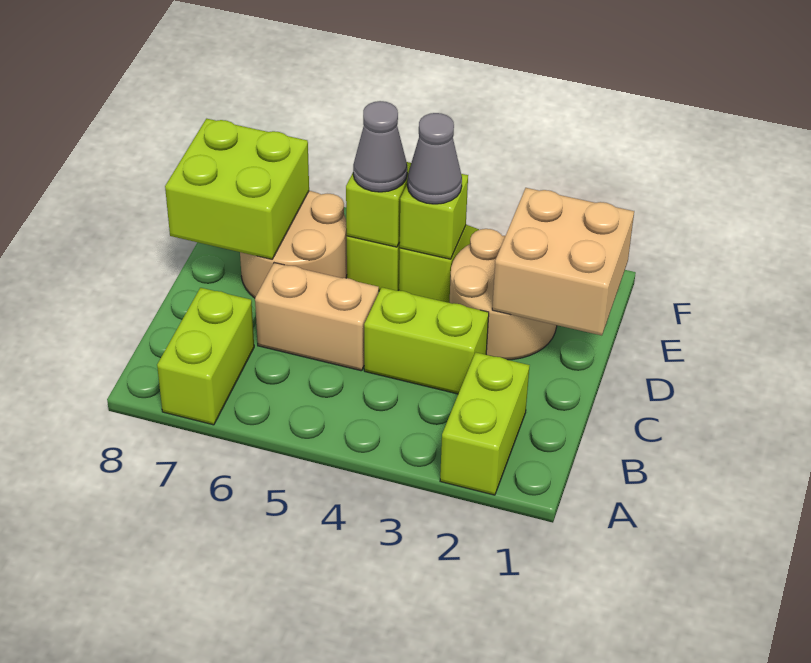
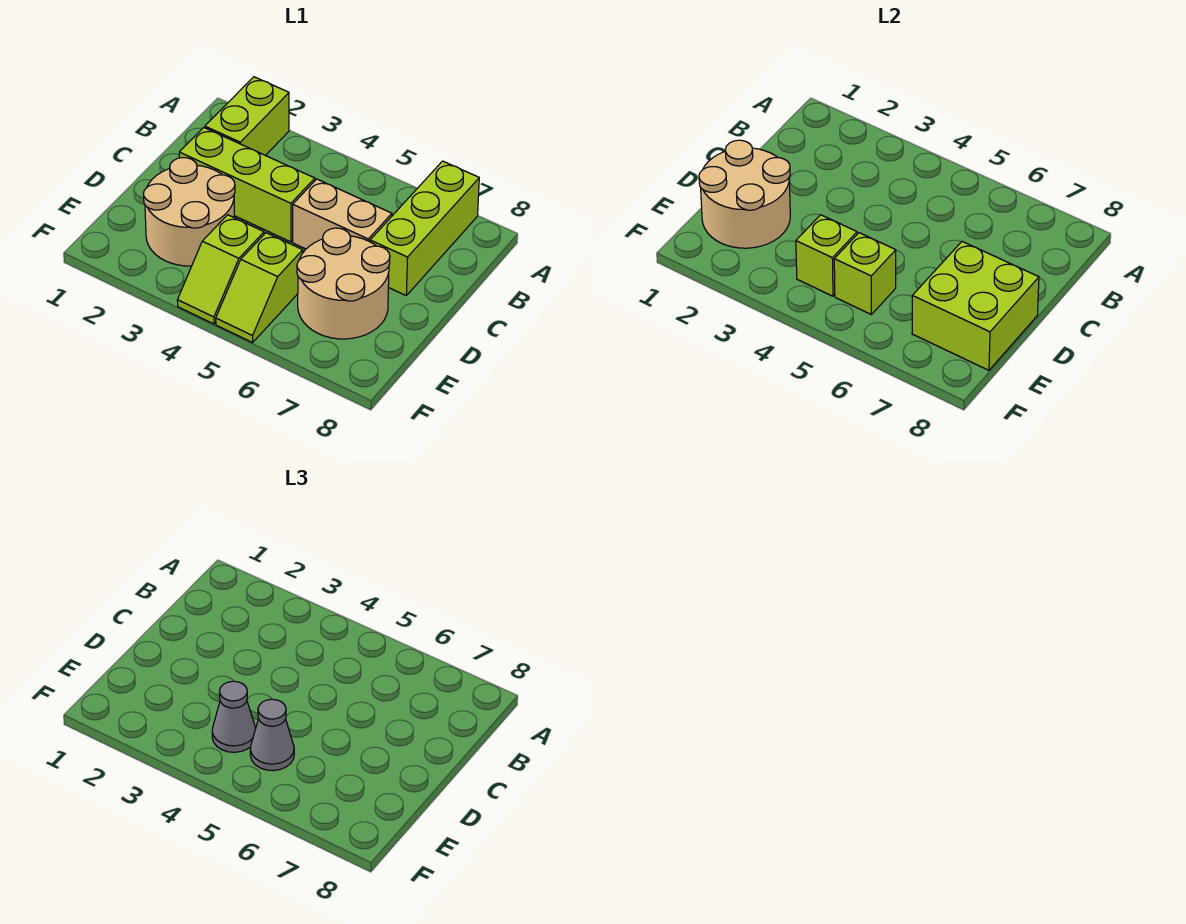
lime brick A7:B7 level 1 -> lime brick A7:C7 level 1
lime brick C3:C4 level 1 -> lime brick C2:C4 level 1
tan brick D1:E2 level 2 -> tan round brick D1:E2 level 2

